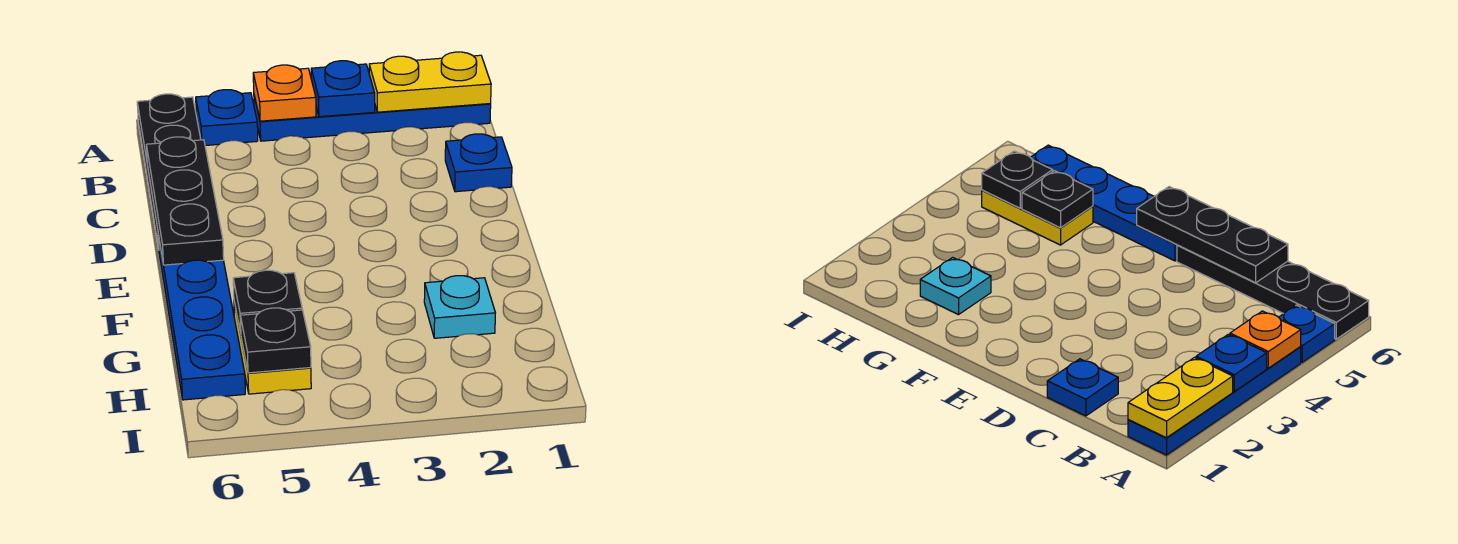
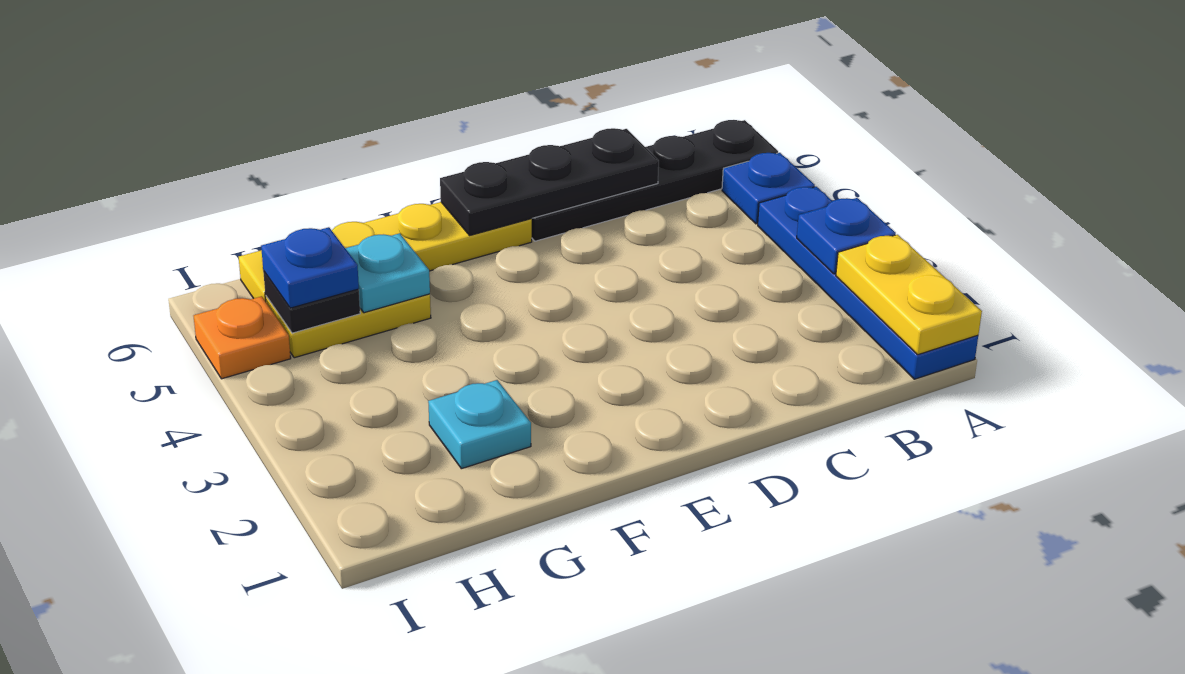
orange plate A4 level 2 -> orange plate I5 level 1
blue plate C1 level 1 -> blue plate H5 level 3
blue plate E6:H6 level 1 -> yellow plate E6:H6 level 1
black plate G5 level 2 -> cyan plate G5 level 2

